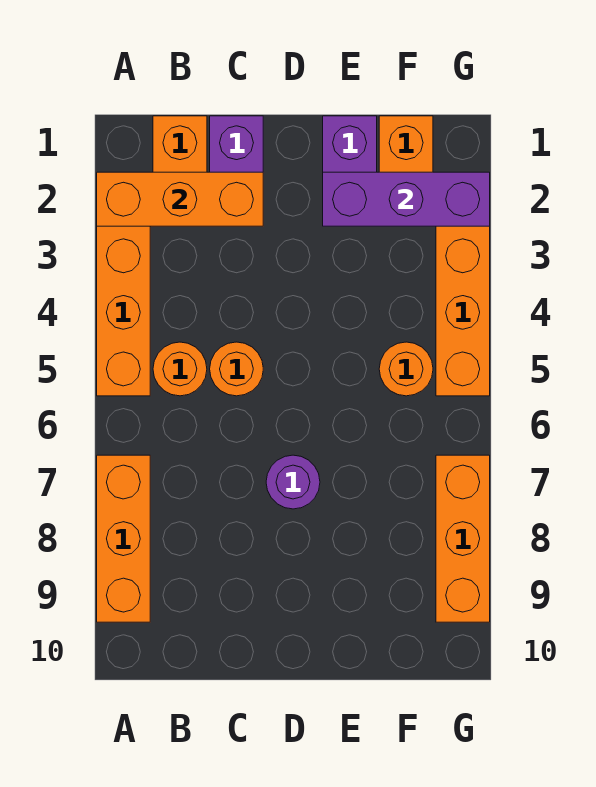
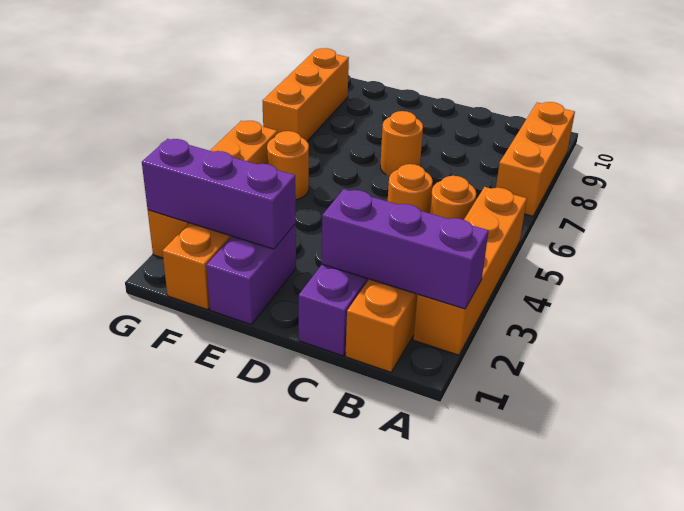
orange brick A2:C2 level 2 -> purple brick A2:C2 level 2
purple round brick D7 level 1 -> orange round brick D7 level 1

